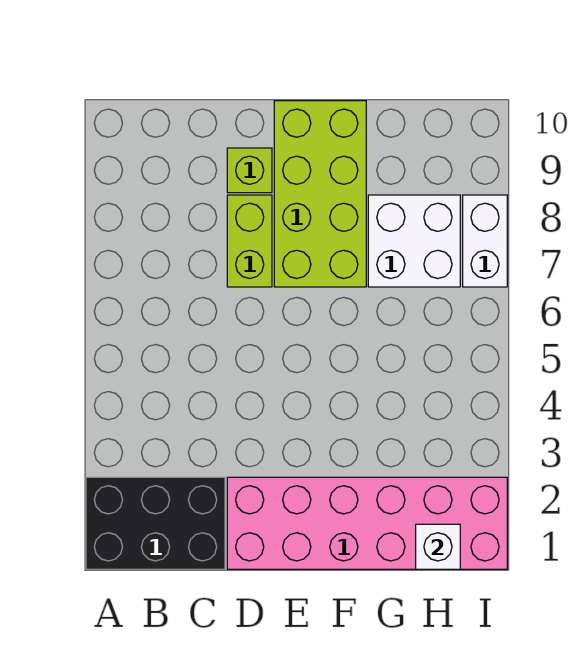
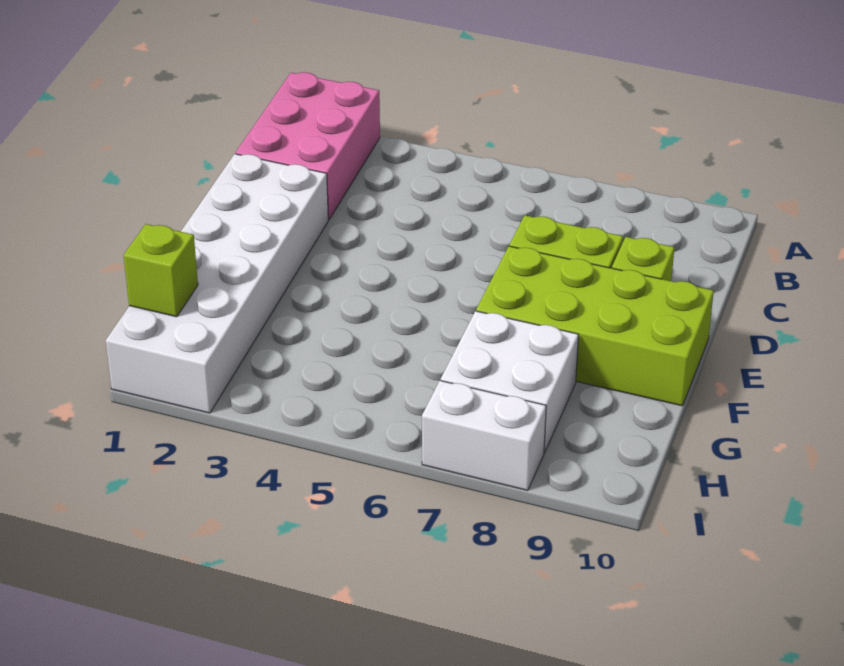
black brick A1:C2 level 1 -> pink brick A1:C2 level 1
pink brick D1:I2 level 1 -> white brick D1:I2 level 1
white brick H1 level 2 -> lime brick H1 level 2

